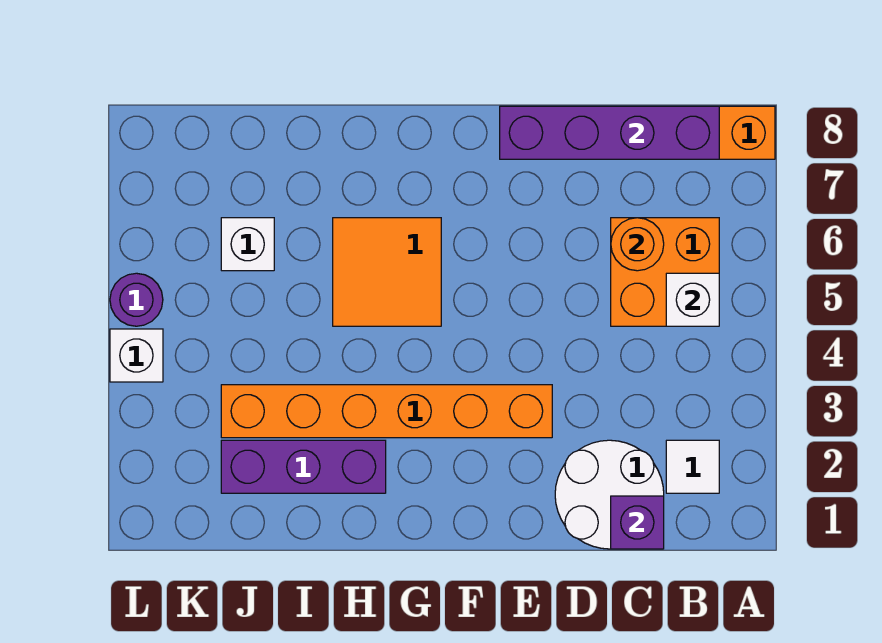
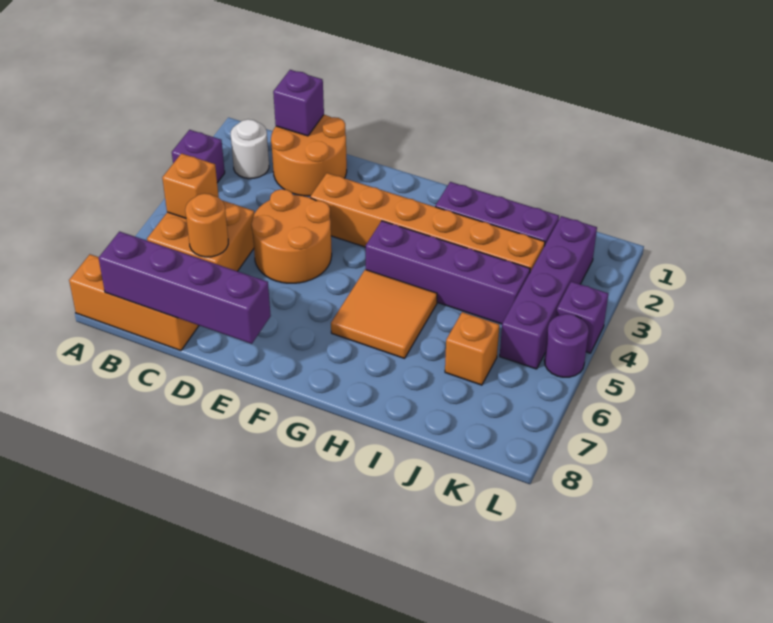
none -> purple brick A3 level 1
white tile B2 level 1 -> white round brick B2 level 1
white brick B5 level 2 -> orange brick B5 level 2
white round brick C1:D2 level 1 -> orange round brick C1:D2 level 1
none -> orange round brick D4:E5 level 1
none -> purple brick G4:J4 level 1
white brick J6 level 1 -> orange brick J6 level 1
none -> purple brick K2:K5 level 1
white brick L4 level 1 -> purple brick L4 level 1

